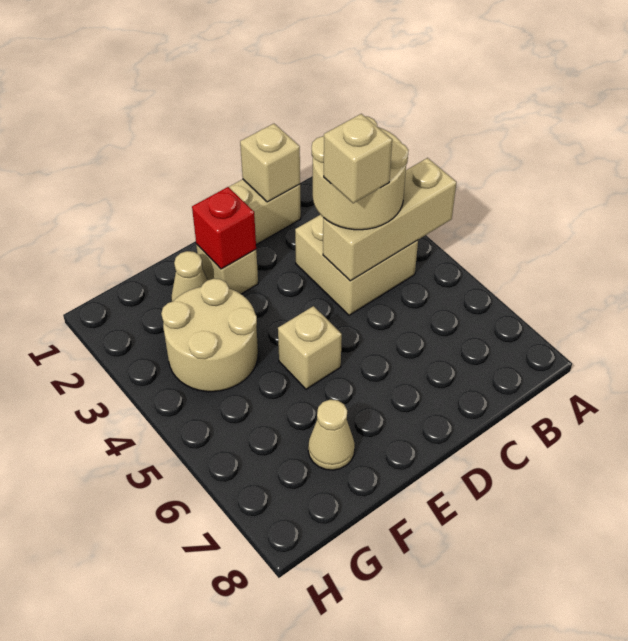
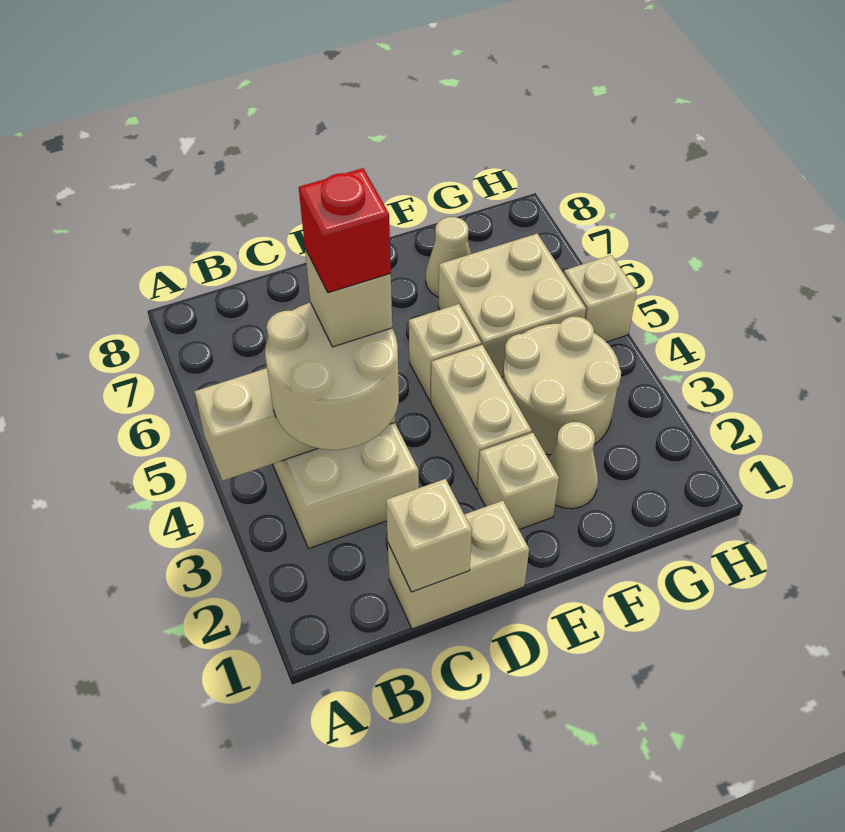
red brick E2 level 2 -> red brick C4 level 5
none -> tan brick E3:E4 level 1
none -> tan brick F5:G6 level 1
none -> tan brick H5 level 1

